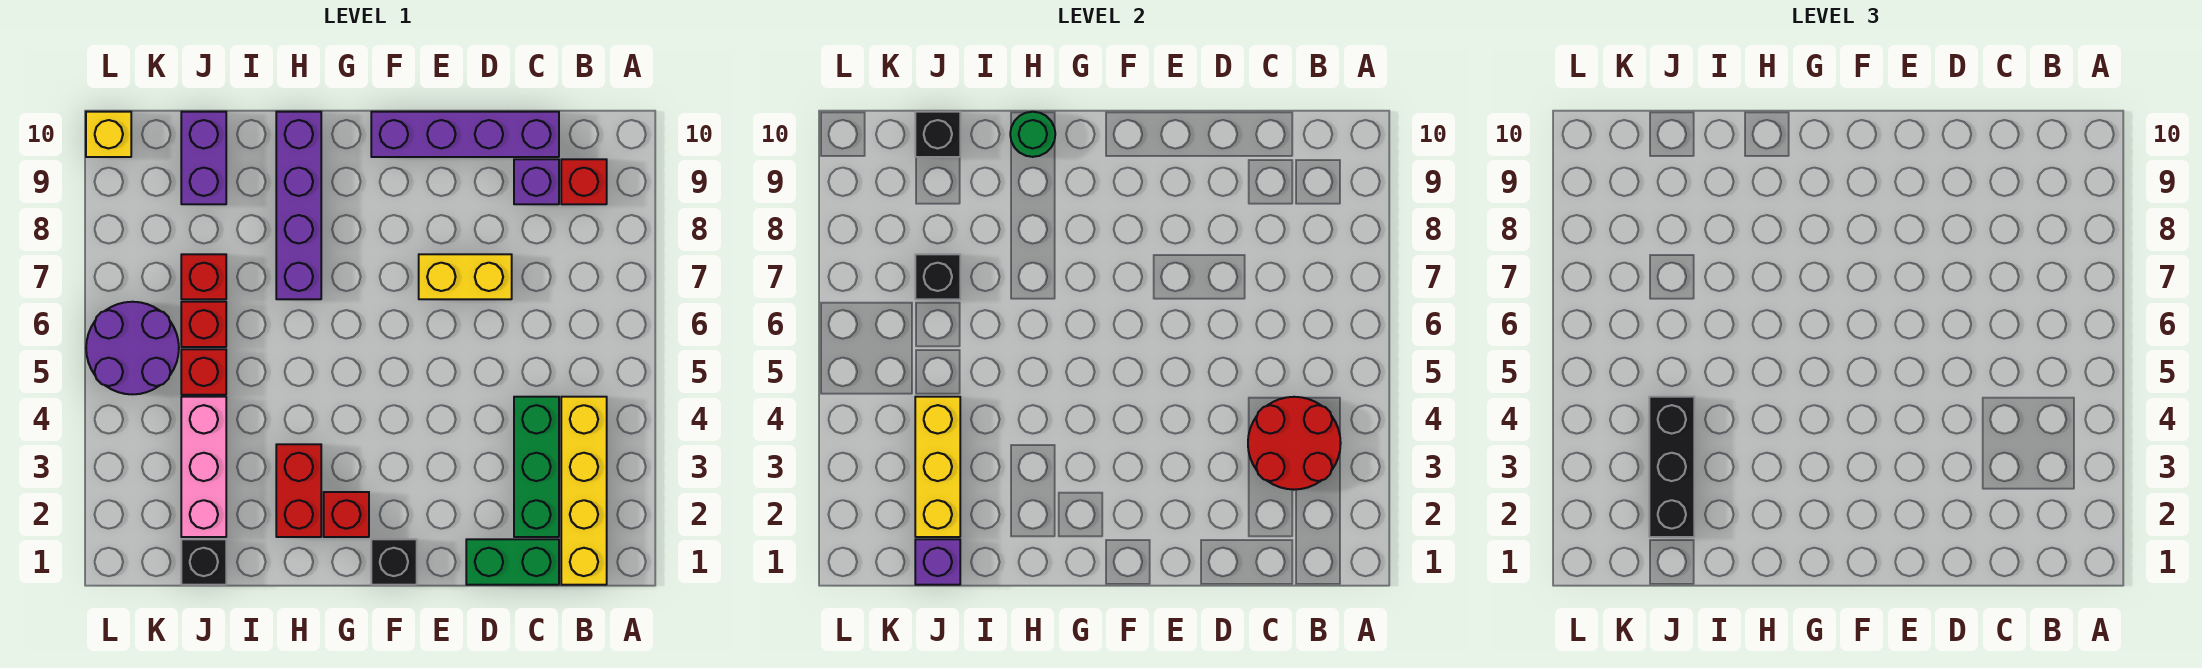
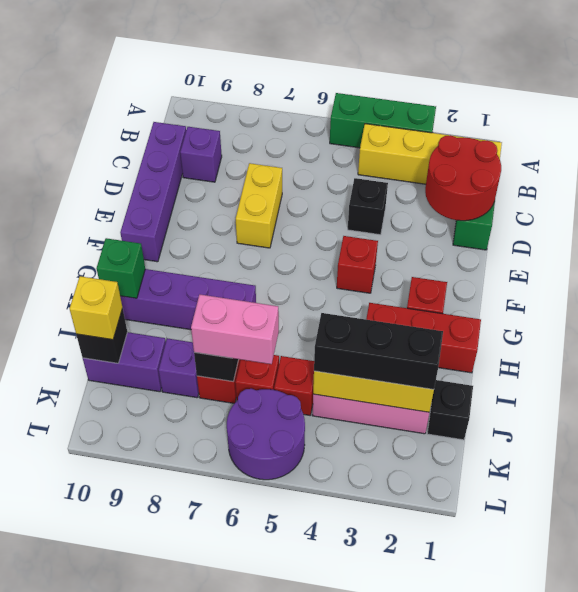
red round brick B3:C4 level 2 -> red round brick C1:D2 level 2
red brick B9 level 1 -> red brick F4 level 1
green brick C2:C4 level 1 -> green brick A3:A5 level 1
black brick F1 level 1 -> black brick D4 level 1
red brick H2:H3 level 1 -> red brick H1:H3 level 1
green round brick H10 level 2 -> green brick H10 level 2
purple brick J1 level 2 -> purple brick J8 level 1
none -> pink brick J6:J7 level 3
yellow brick L10 level 1 -> yellow brick J10 level 3

